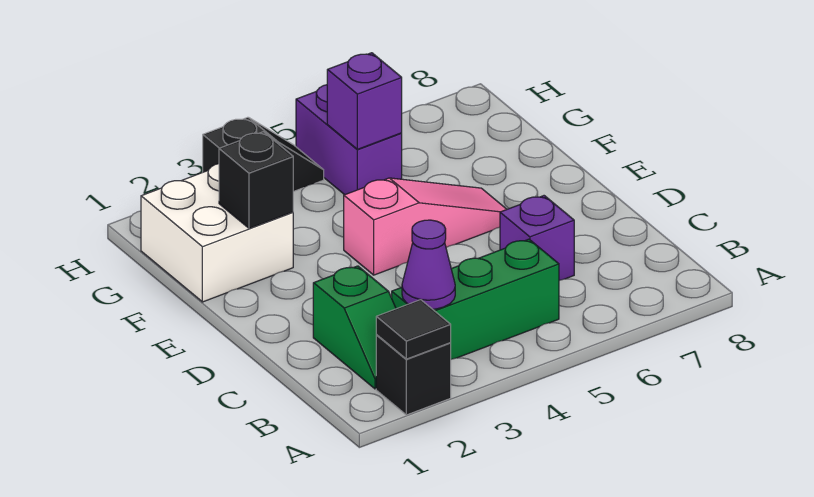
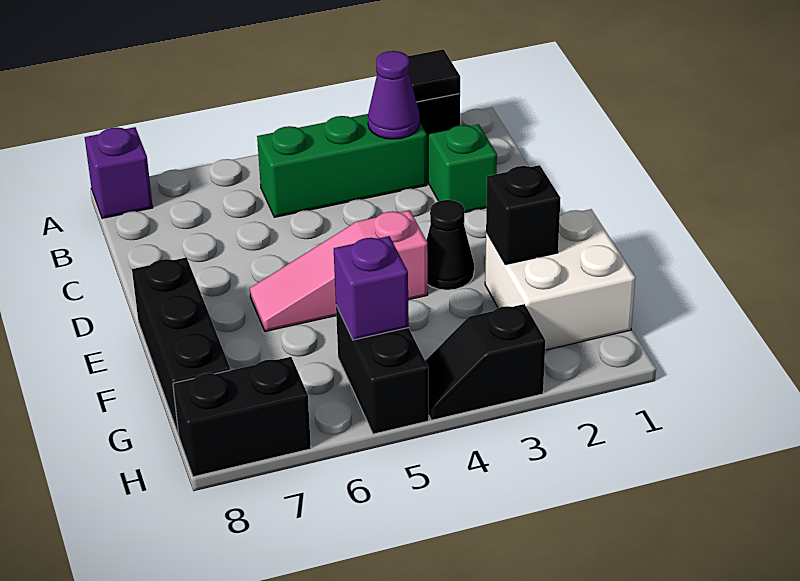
purple brick C6 level 1 -> purple brick A8 level 1
none -> black cone E3 level 1
none -> black brick E8:G8 level 1
purple brick G5:H5 level 1 -> black brick G5:H5 level 1
none -> black brick H7:H8 level 1

